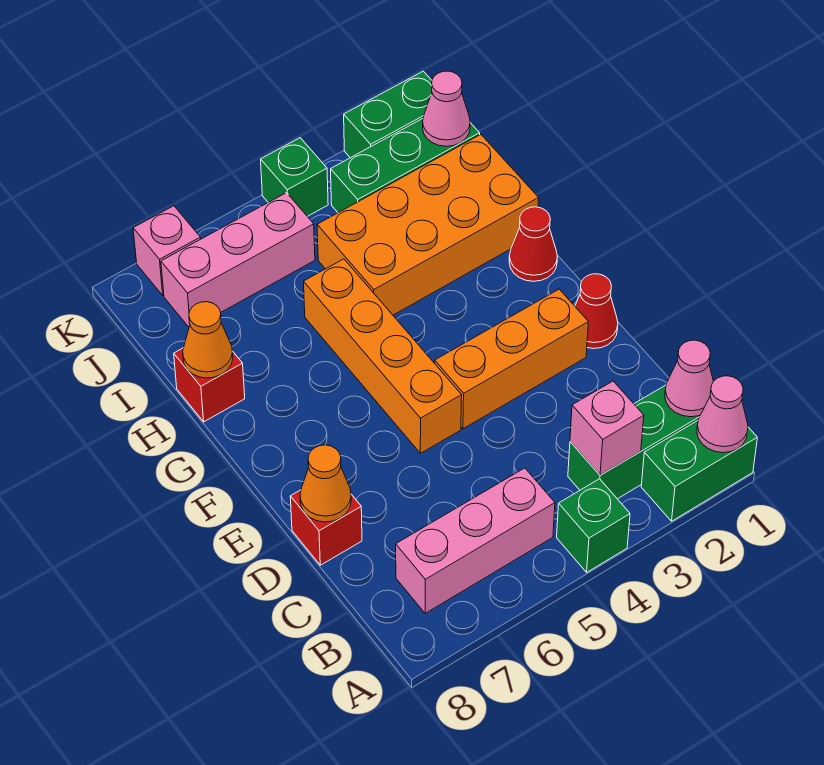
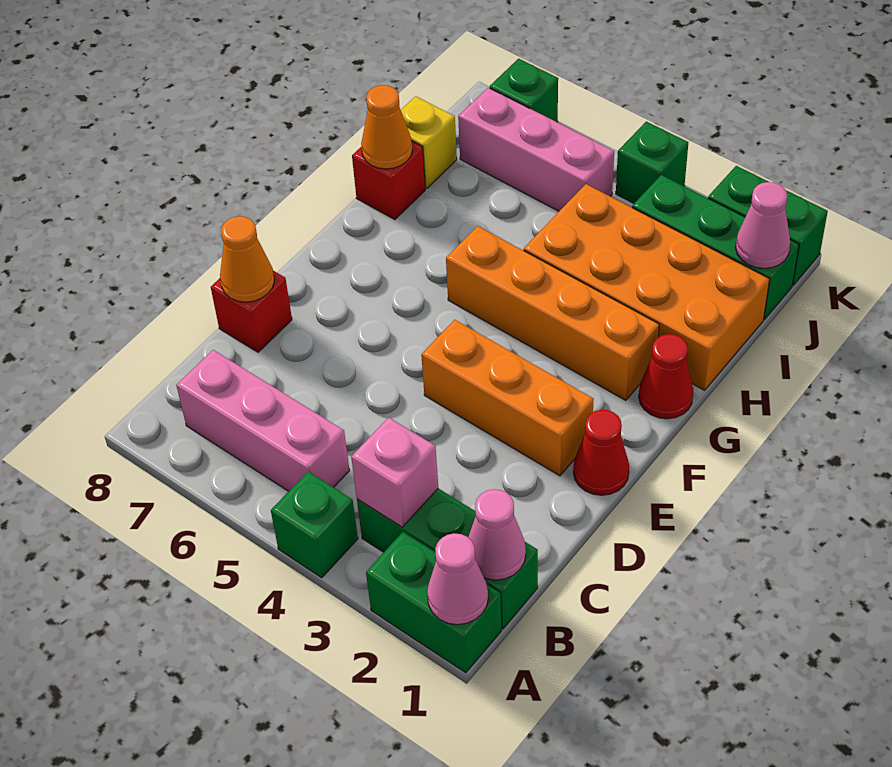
orange brick E5:H5 level 1 -> orange brick G2:G5 level 1
none -> yellow brick I8 level 1
pink brick K7 level 1 -> green brick K7 level 1

